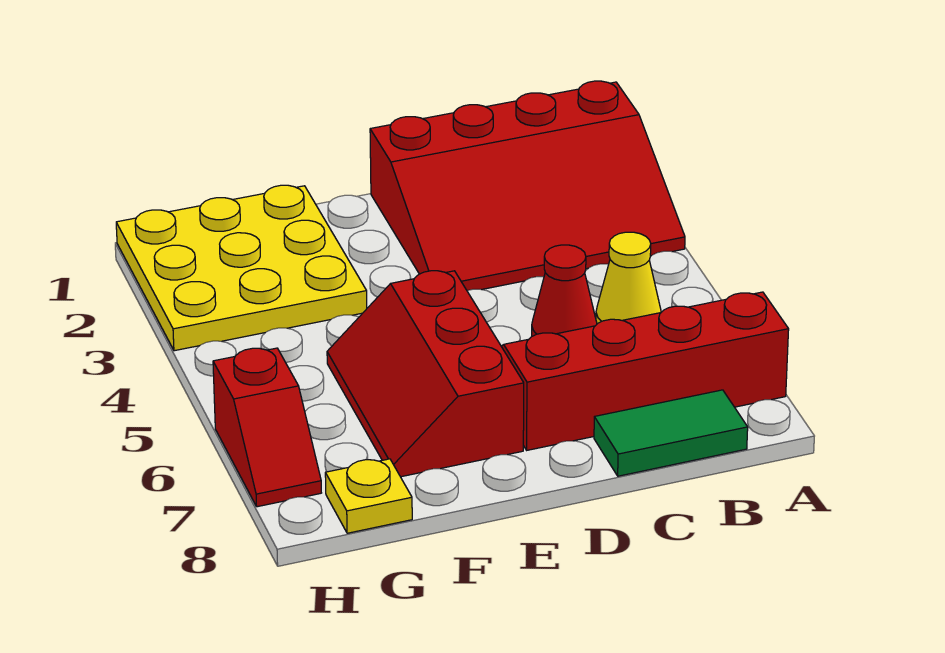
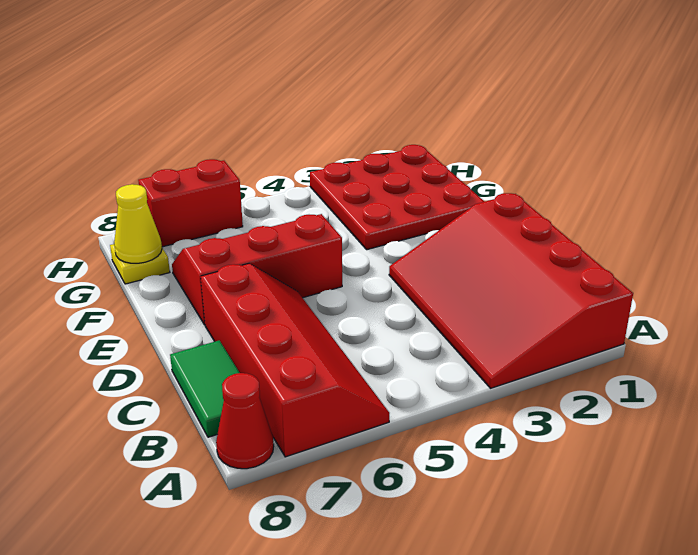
yellow cone B5 level 1 -> yellow cone G8 level 2
red cone C5 level 1 -> red cone A8 level 1
yellow plate F1:H3 level 1 -> red plate F1:H3 level 1
red slope H6:H7 level 1 top 6 -> red brick H6:H7 level 1

